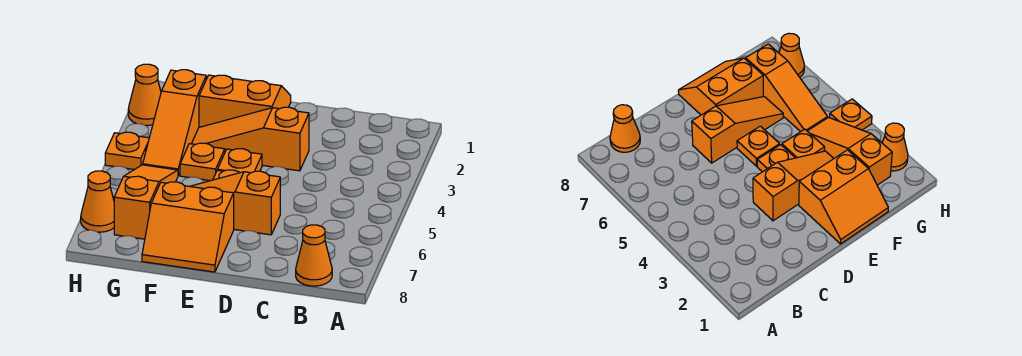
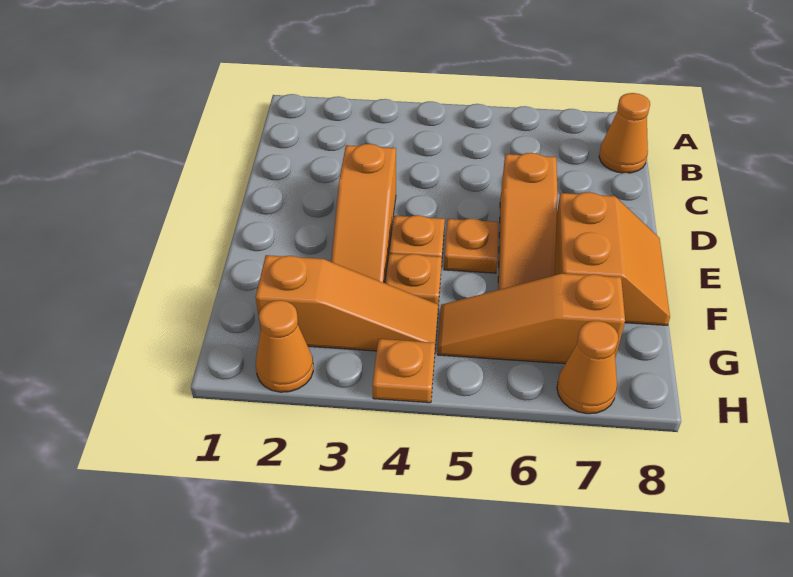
orange slope E1:F2 level 1 top 2 -> none

